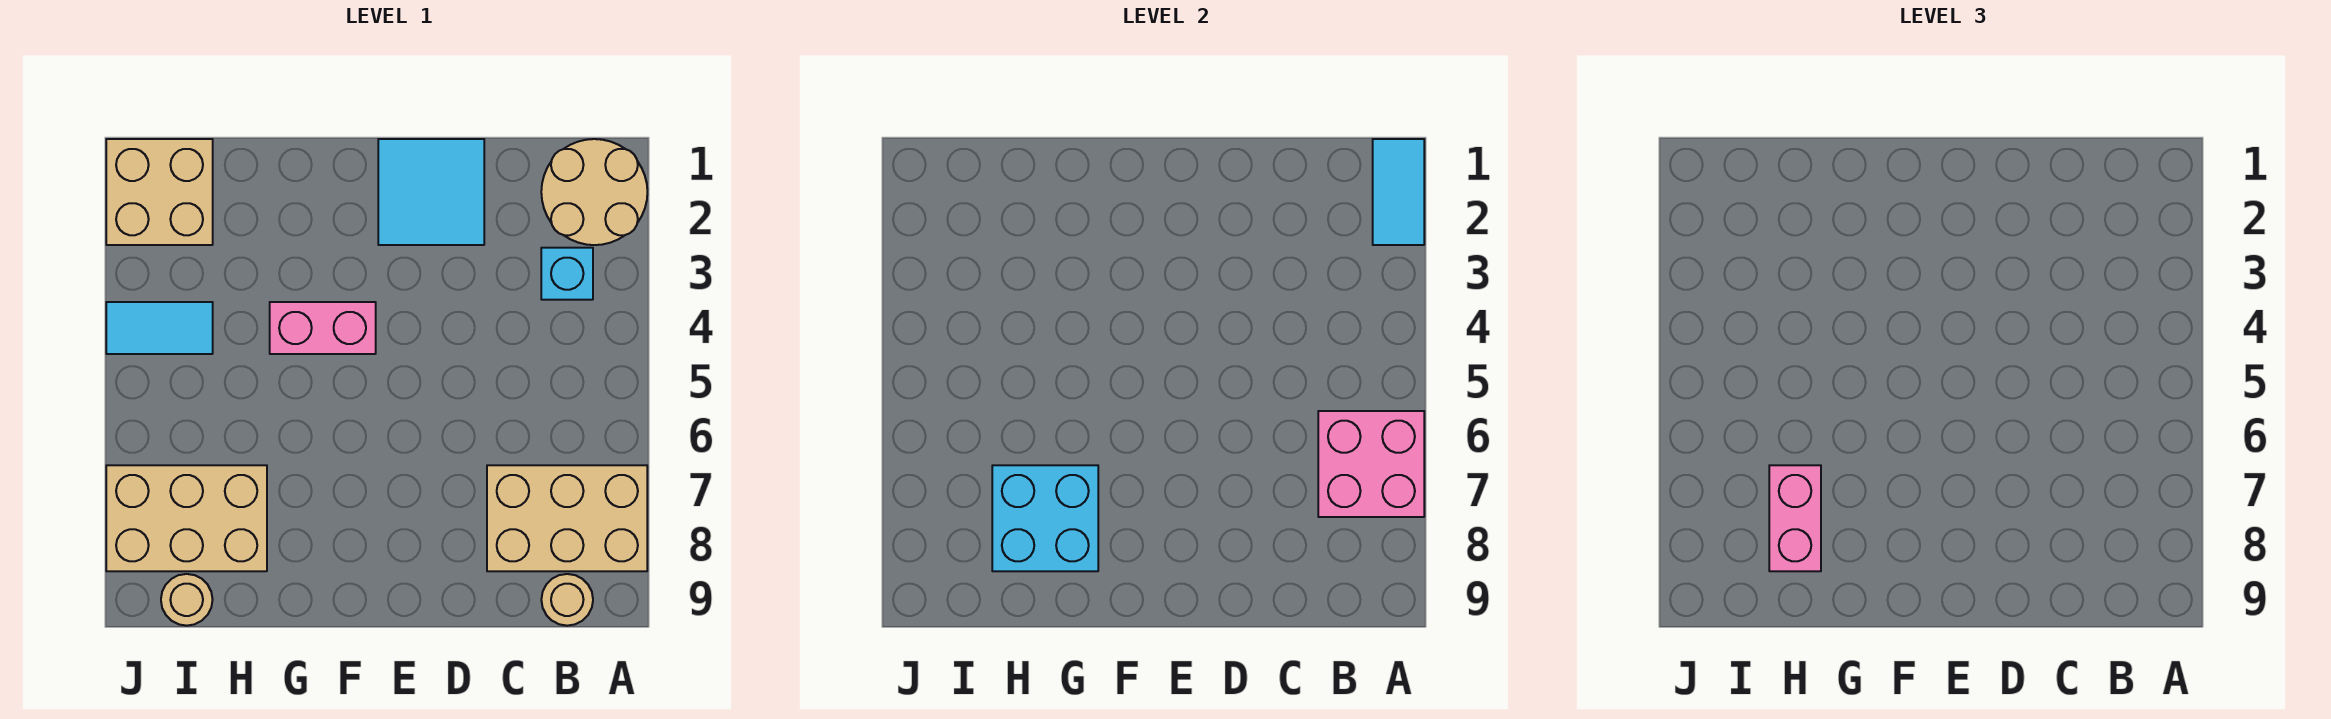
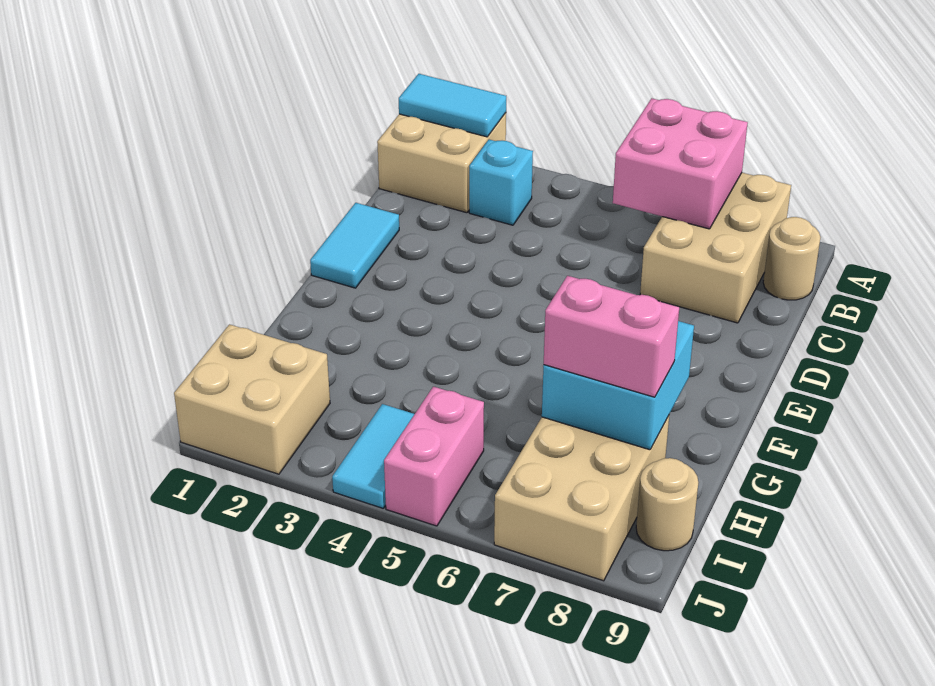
tan round brick A1:B2 level 1 -> tan brick A1:B2 level 1
cyan tile D1:E2 level 1 -> cyan tile D1:E1 level 1
pink brick F4:G4 level 1 -> pink brick I5:J5 level 1

